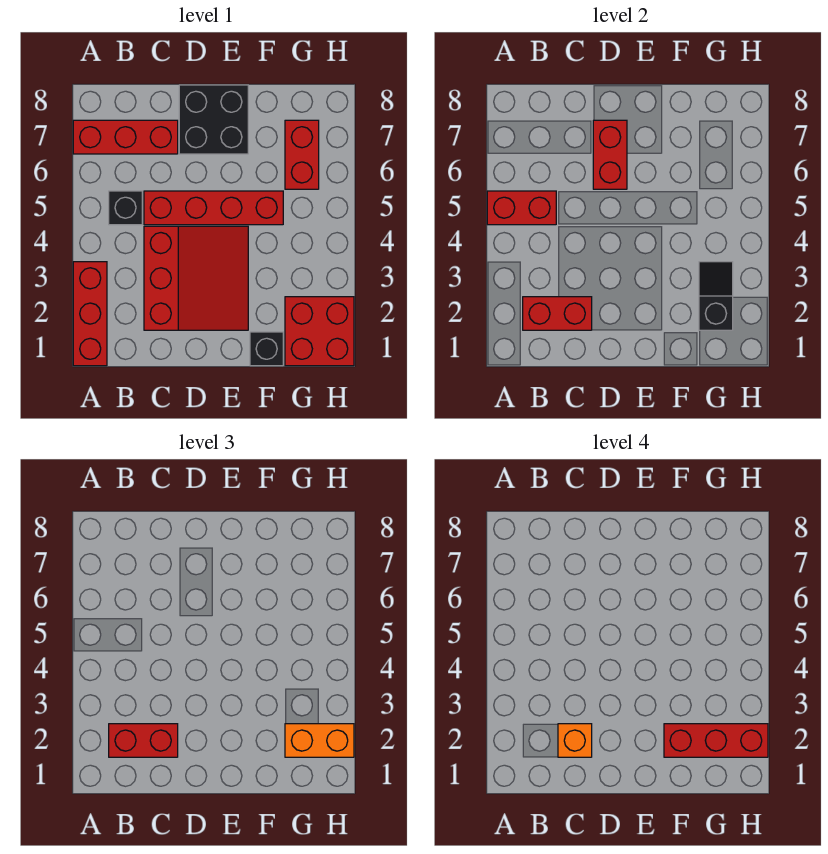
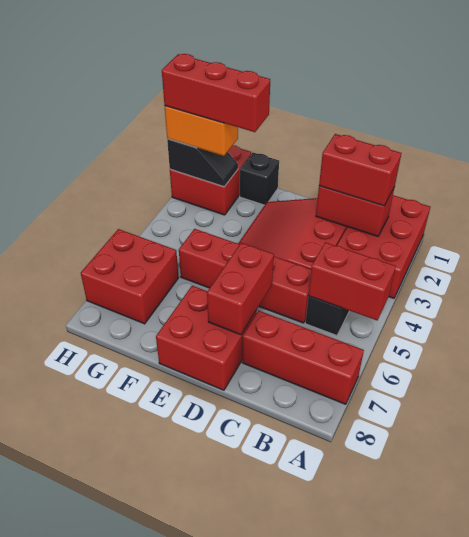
red brick A1:A3 level 1 -> red brick A1:B3 level 1
orange brick C2 level 4 -> none
black brick D7:E8 level 1 -> red brick D7:E8 level 1
black slope G2:G3 level 2 top 2 -> black slope G2:H2 level 2 top H
red brick G6:G7 level 1 -> red brick G6:H7 level 1

